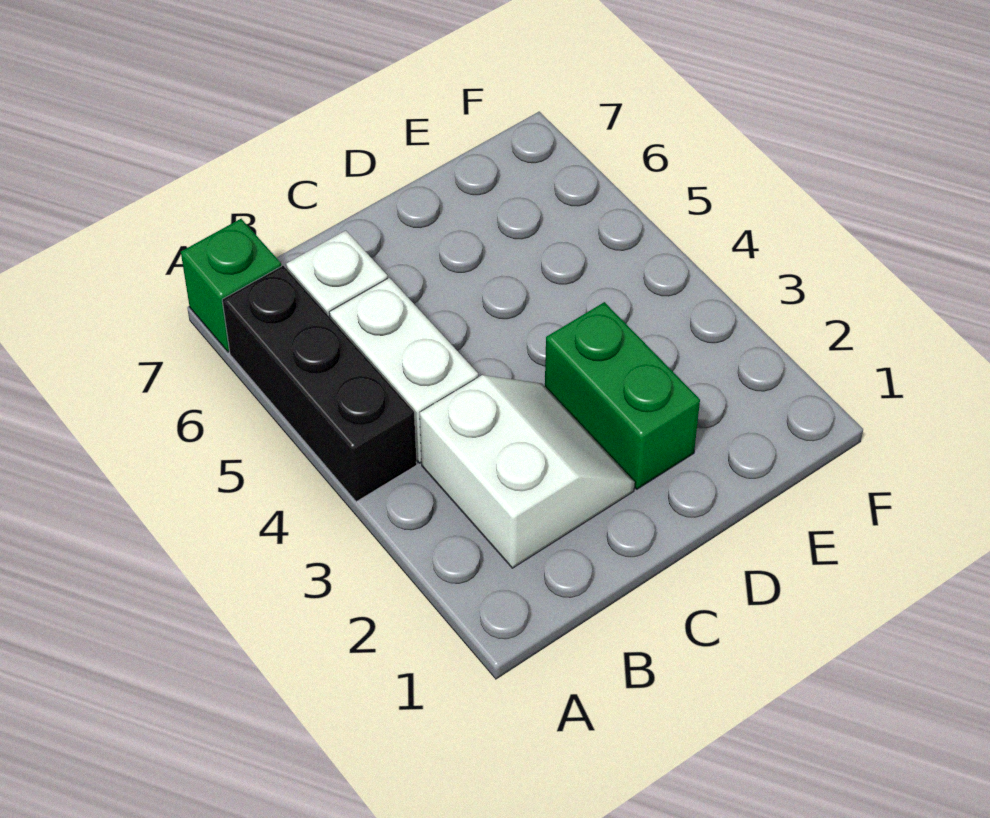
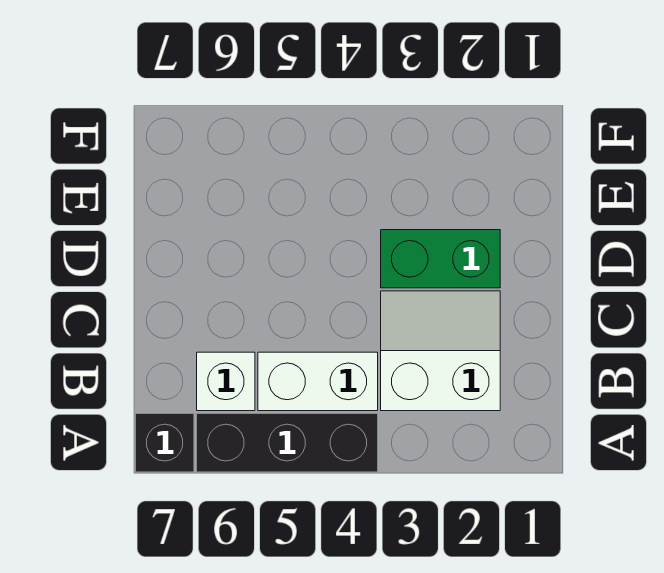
green brick A7 level 1 -> black brick A7 level 1

